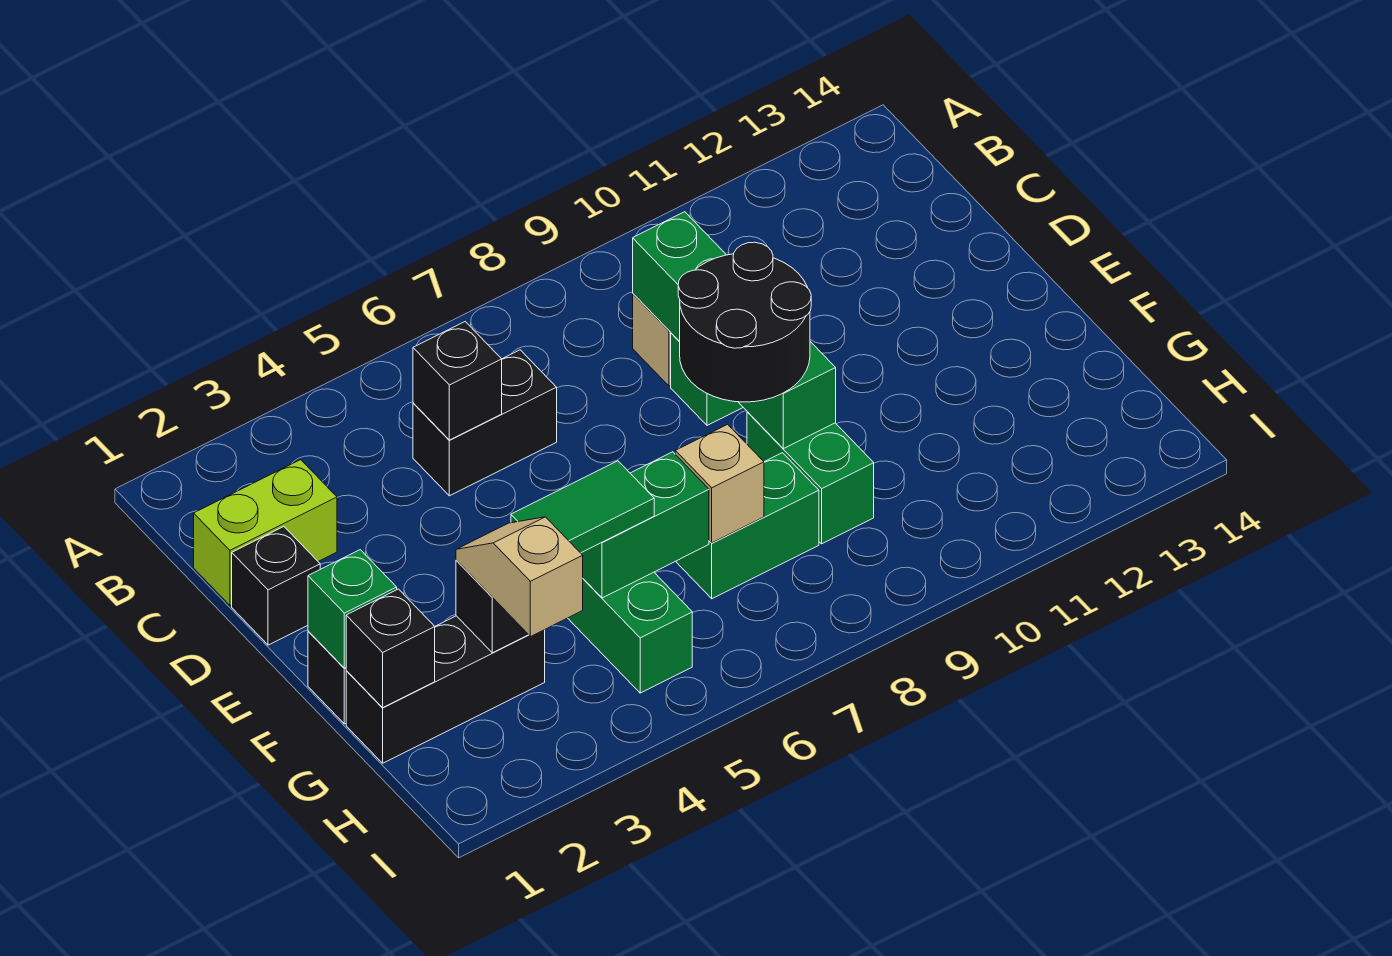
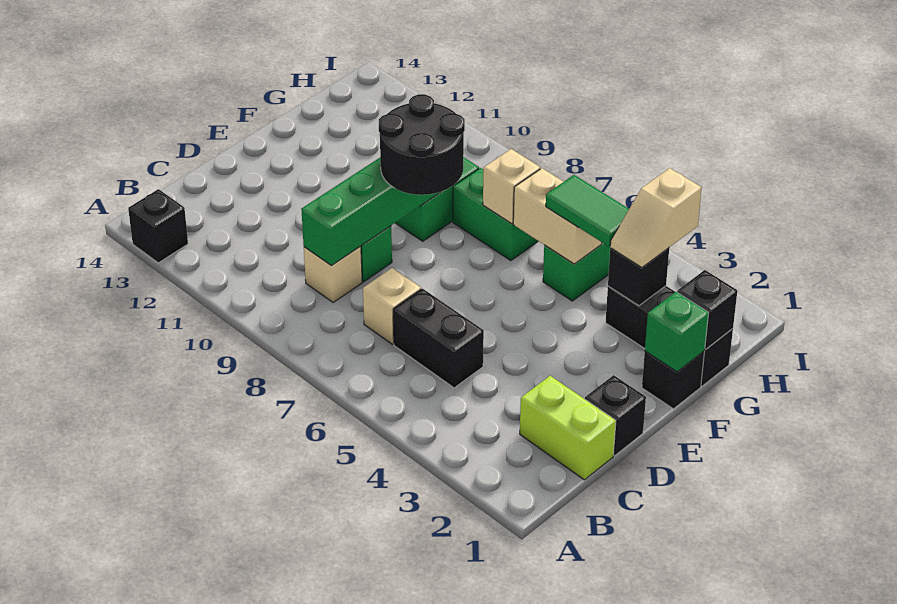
black brick C5 level 2 -> black brick A13 level 1
none -> tan brick C7 level 1
green brick G5:G6 level 2 -> tan brick G5:G6 level 2

